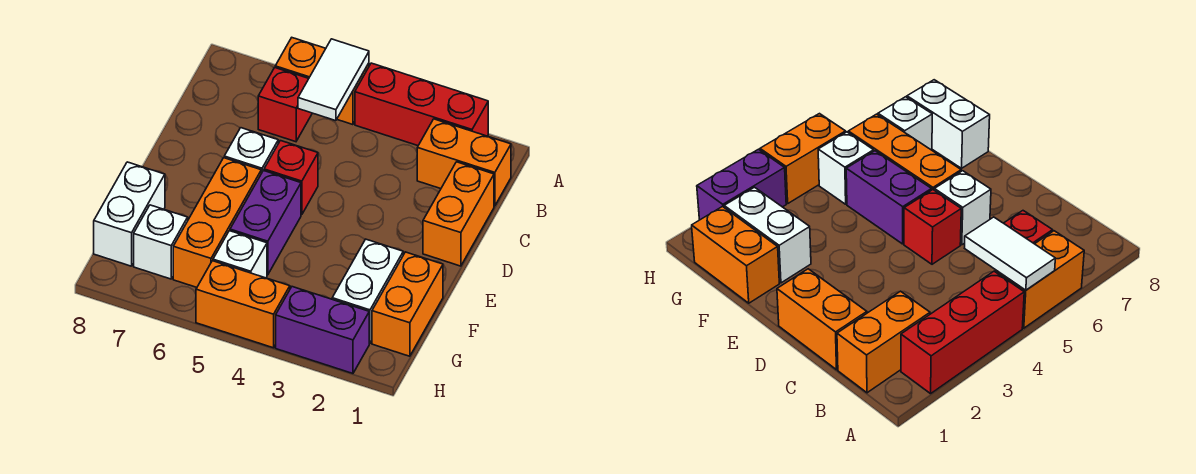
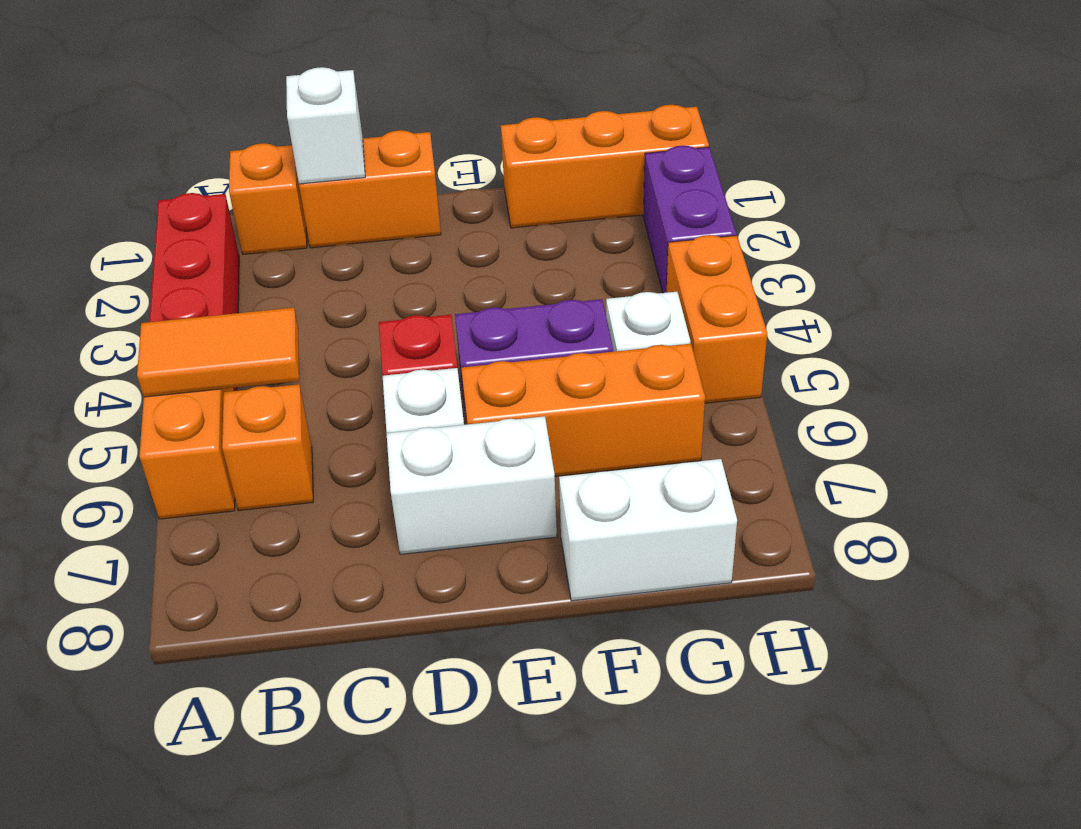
white tile A5:B5 level 2 -> orange tile A5:B5 level 2
orange brick B1:B2 level 1 -> orange brick B1 level 1
red brick B6 level 1 -> orange brick B6 level 1
orange brick F1:G1 level 1 -> orange brick F1:H1 level 1
white brick F2:G2 level 1 -> white brick D7:E7 level 1
white brick G7 level 1 -> white brick C1 level 2

